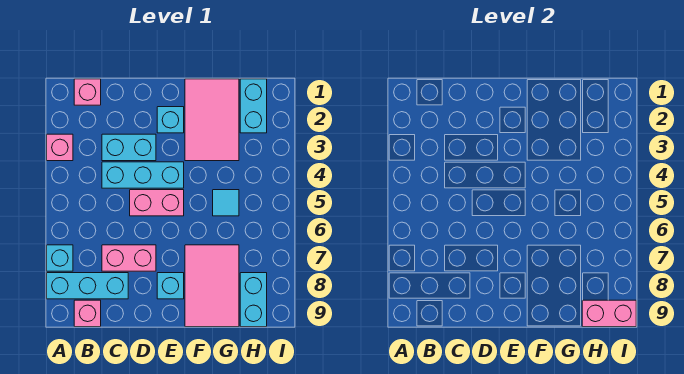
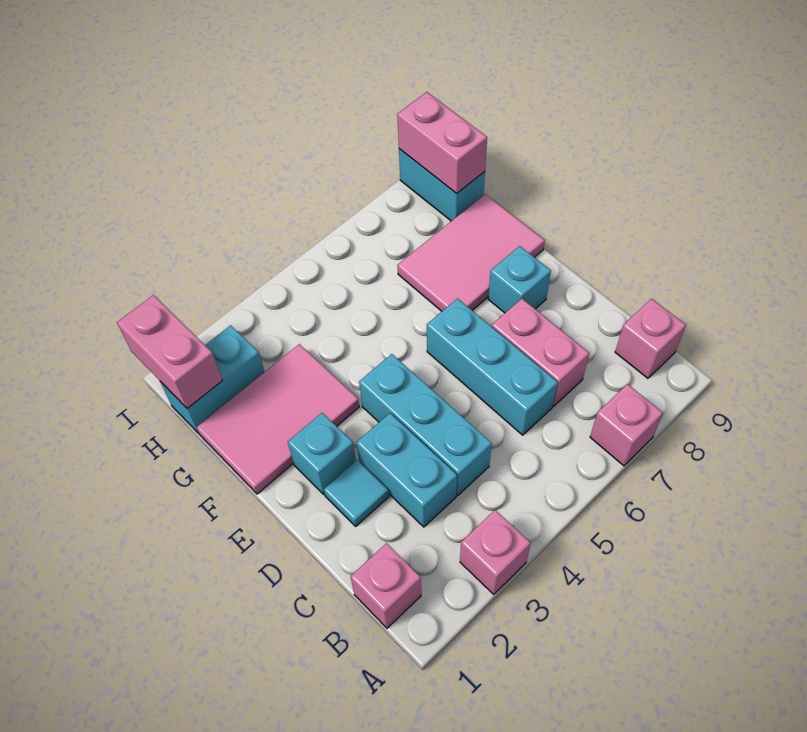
cyan brick A7 level 1 -> pink brick A7 level 1
cyan brick A8:C8 level 1 -> cyan brick C6:E6 level 1
pink brick D5:E5 level 1 -> pink brick H1:I1 level 2
cyan tile G5 level 1 -> cyan tile D2 level 1
cyan brick H8:H9 level 1 -> cyan brick H9:I9 level 1

